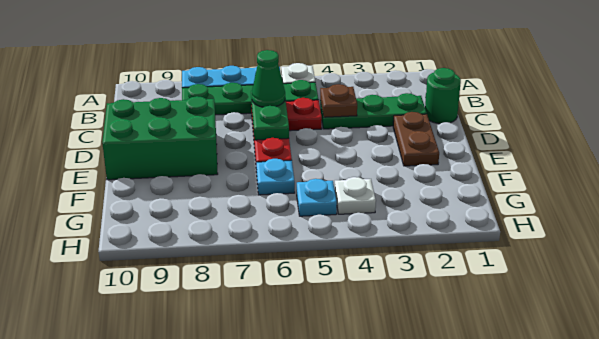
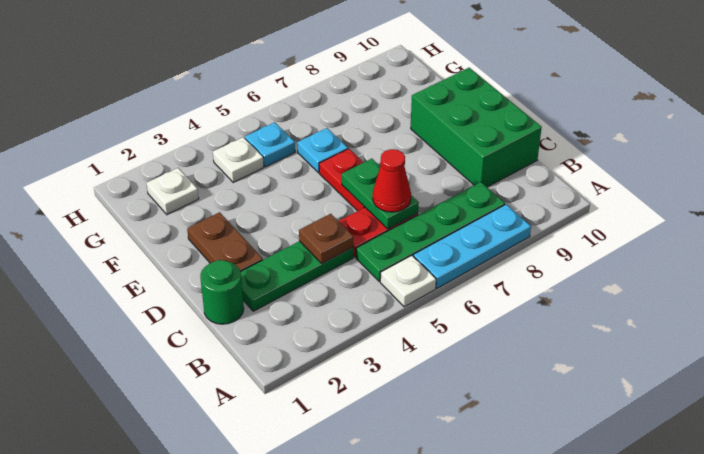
green cone C6 level 3 -> red cone C6 level 3
green brick D8:E10 level 1 -> green brick C9:E10 level 1
none -> white plate G2 level 1

